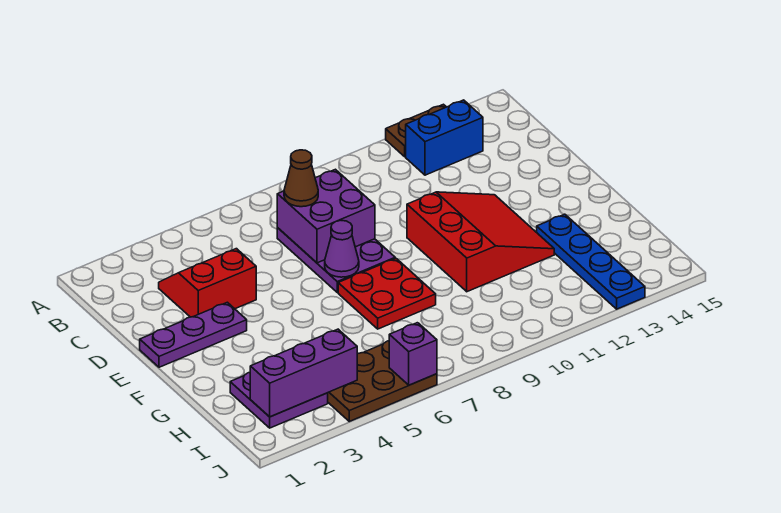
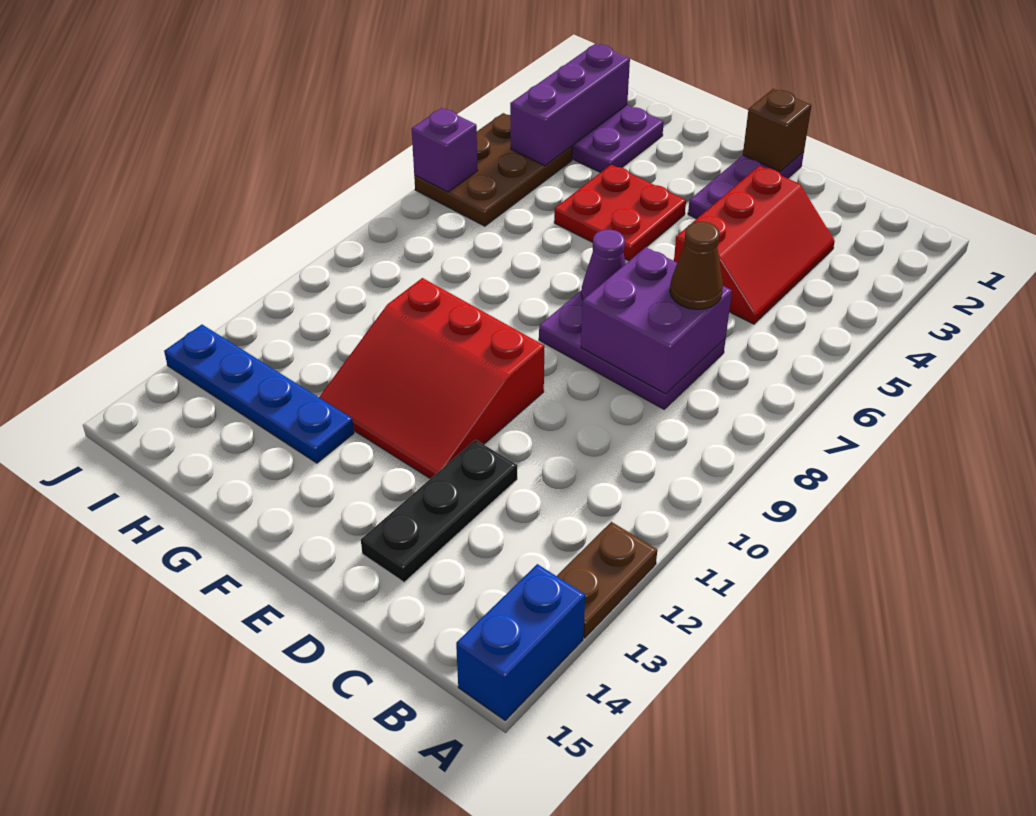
blue brick B12:B13 level 1 -> blue brick A14:A15 level 1
red slope C3:D4 level 1 top D -> red slope C3:D5 level 1 top D
none -> black plate D12:D14 level 1
none -> brown brick E1 level 2
red plate F7:G8 level 1 -> red plate F4:G5 level 1

